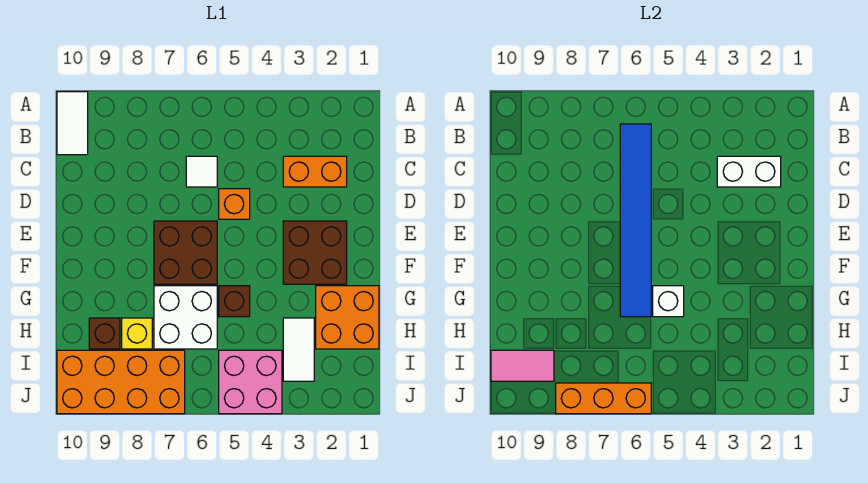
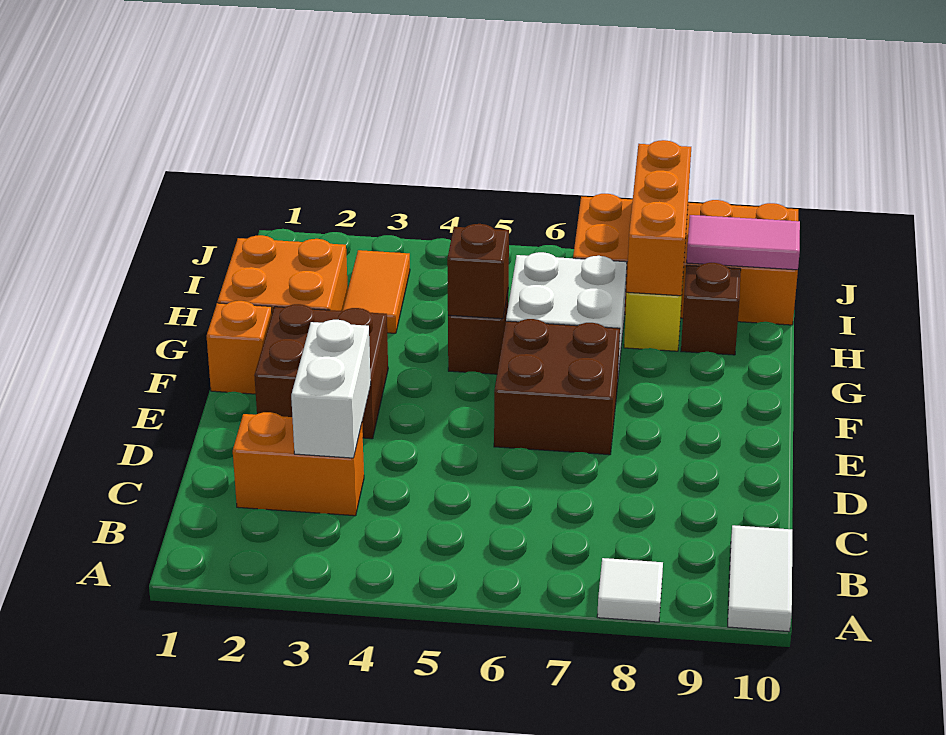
blue tile B6:G6 level 2 -> none
white brick C2:C3 level 2 -> white brick C3:D3 level 2
white tile C6 level 1 -> white tile A8 level 1
orange brick D5 level 1 -> orange brick F1 level 1
white brick G5 level 2 -> brown brick G5 level 2
white tile H3:I3 level 1 -> orange tile H3:I3 level 1
pink brick I4:J5 level 1 -> none
orange brick J6:J8 level 2 -> orange brick H8:J8 level 2

